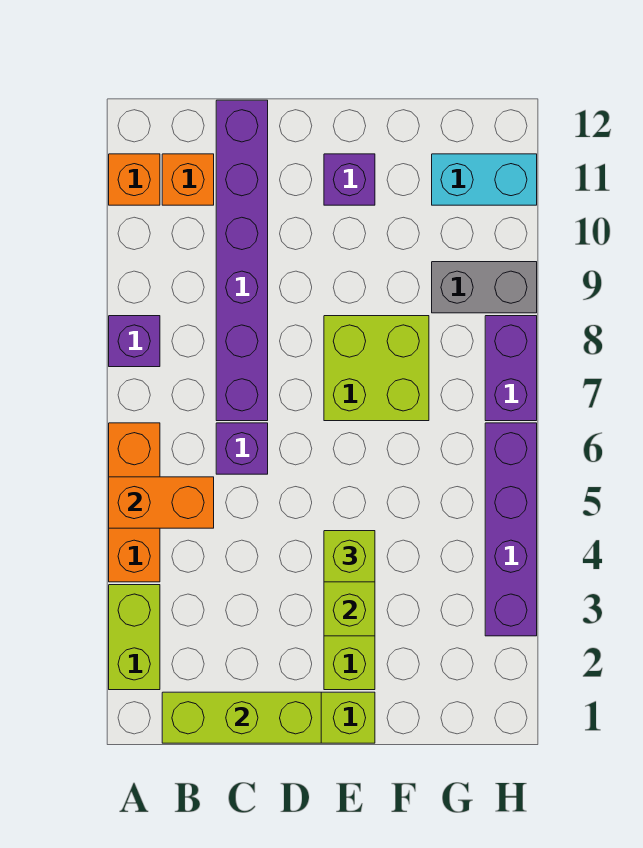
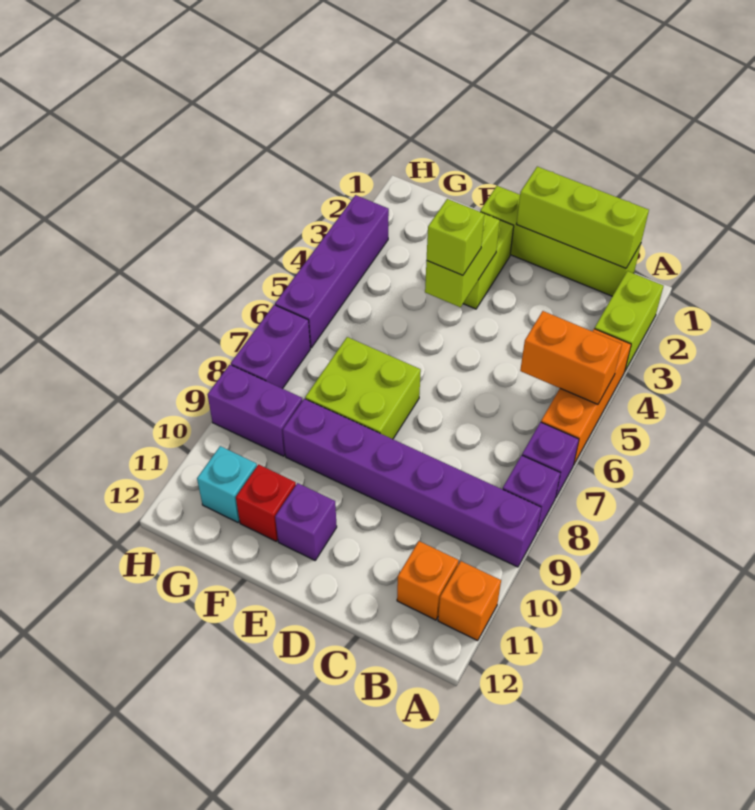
purple brick C6 level 1 -> purple brick A7 level 1
purple brick C7:C12 level 1 -> purple brick A9:F9 level 1
none -> red brick F11 level 1
grey brick G9:H9 level 1 -> purple brick G9:H9 level 1
cyan brick G11:H11 level 1 -> cyan brick G11 level 1

